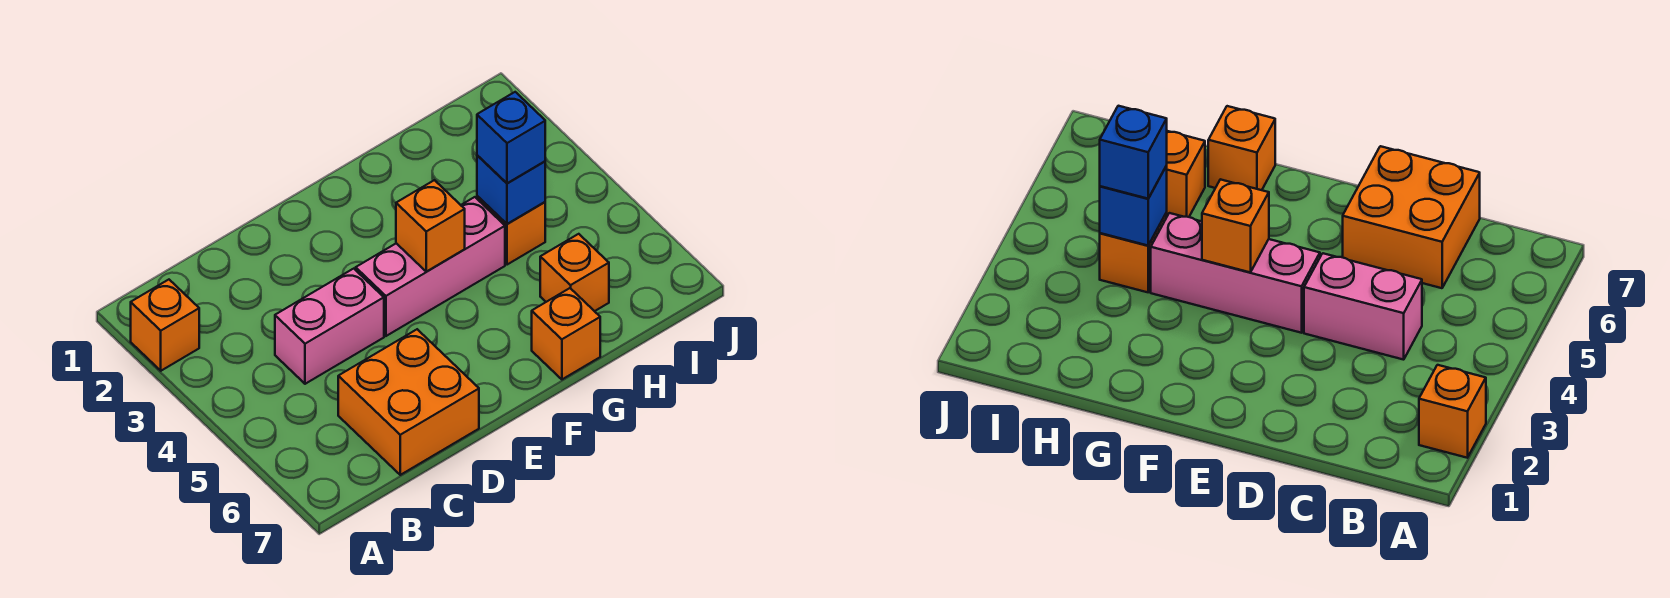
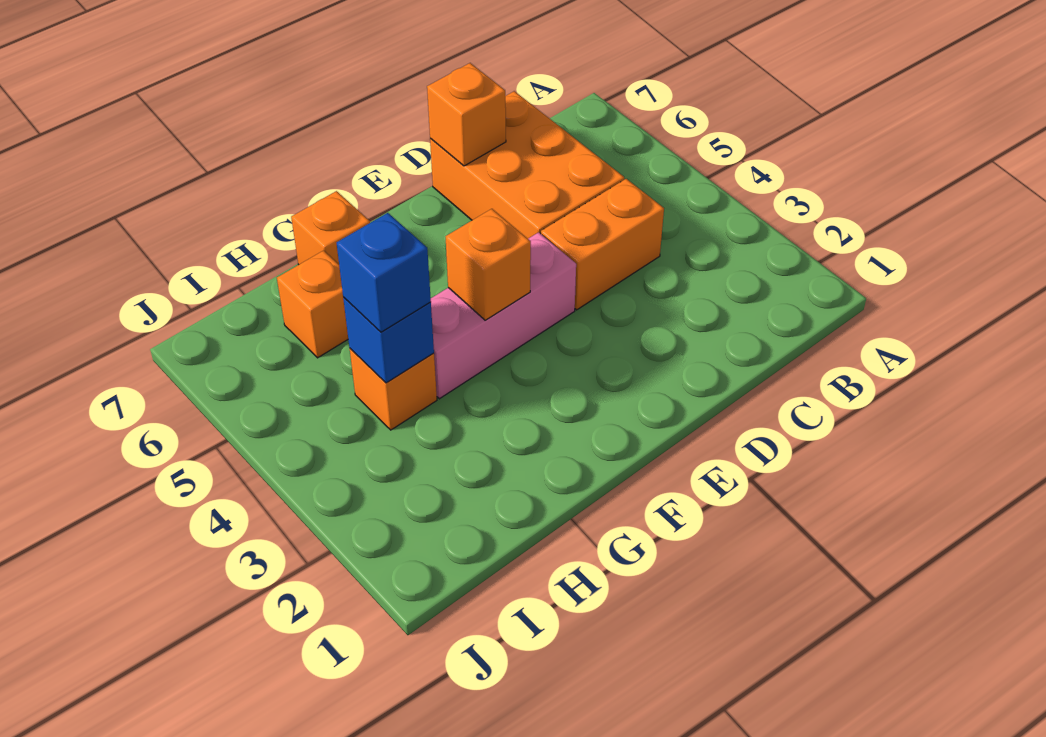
orange brick A2 level 1 -> orange brick D7 level 2
pink brick C4:D4 level 1 -> orange brick C4:D4 level 1
orange brick C6:D7 level 1 -> orange brick C5:D7 level 1

